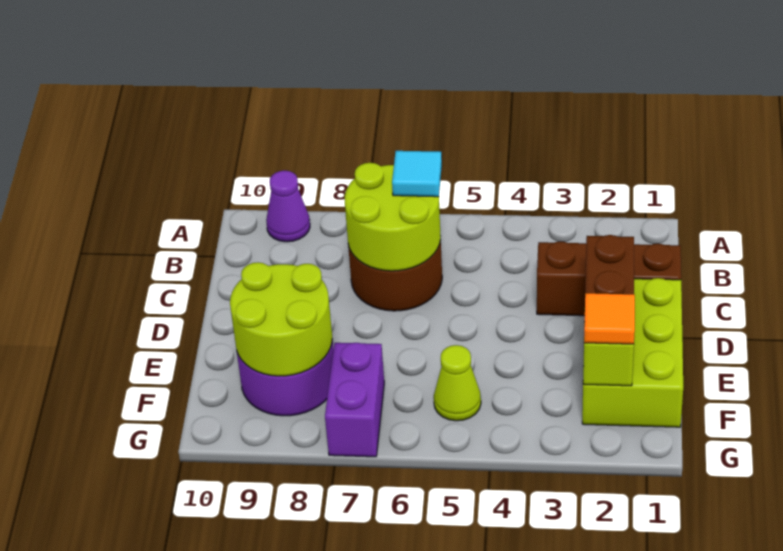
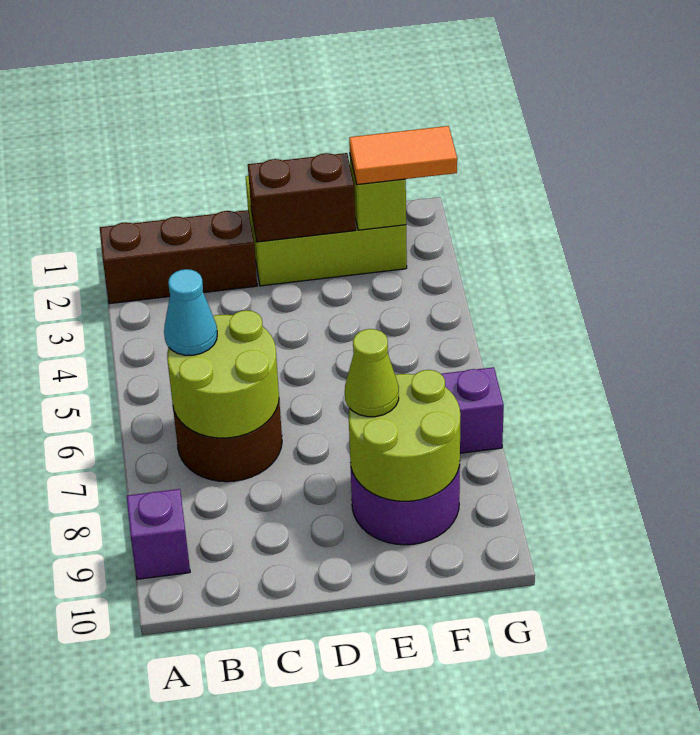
purple cone A9 level 1 -> purple brick A9 level 1
cyan tile B6 level 3 -> cyan cone B6 level 3
brown brick C1:C3 level 1 -> brown brick A2:C2 level 1
orange tile F2 level 3 -> orange tile F2:G2 level 3
lime cone F5 level 1 -> lime cone E8 level 3

